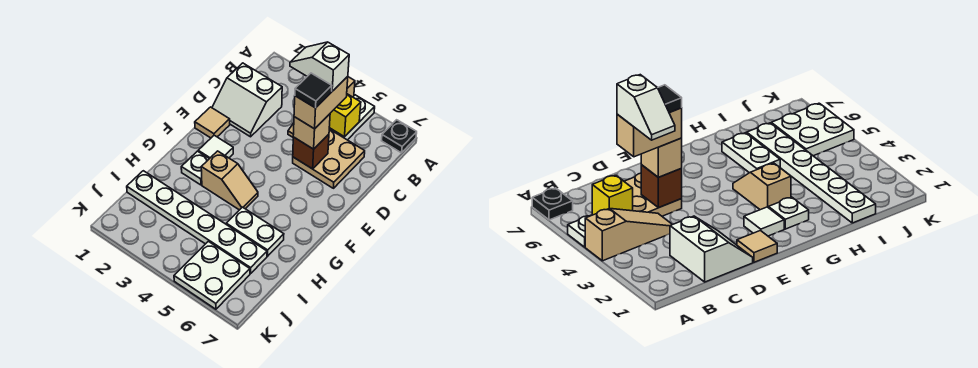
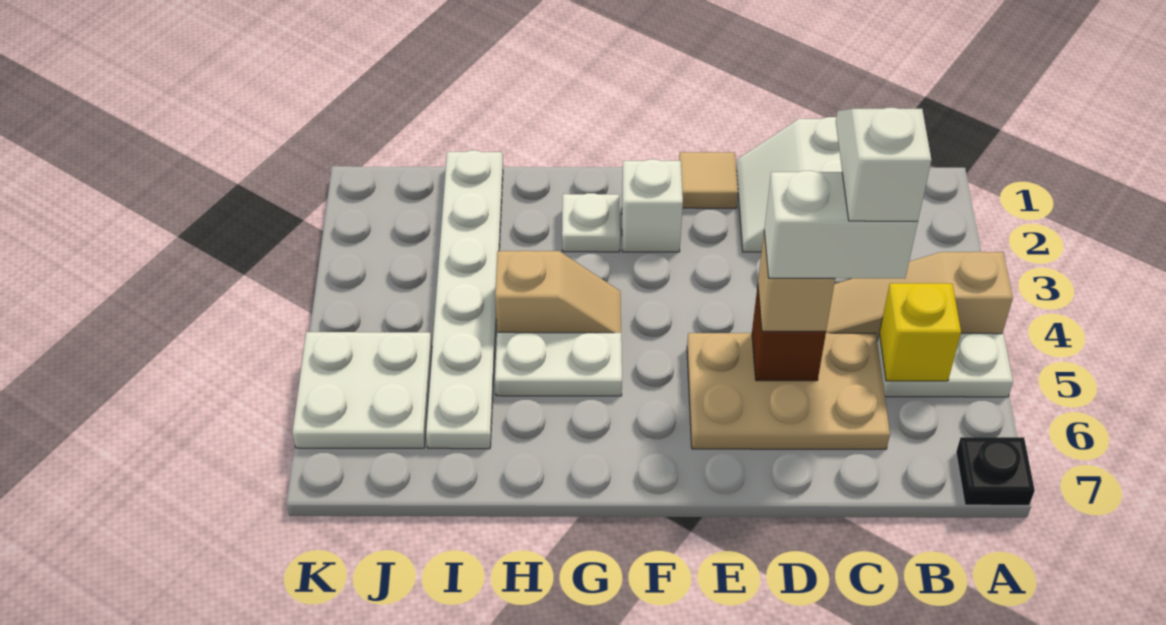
tan plate C5:D6 level 1 -> tan plate C5:E6 level 1
tan brick C5:D5 level 4 -> white brick C5:D5 level 4
black tile D5 level 5 -> none
white tile F2 level 1 -> white brick F2 level 1
tan slope G3:G4 level 1 top 3 -> tan slope G4:H4 level 1 top H
white plate H5:H6 level 1 -> white plate G5:H5 level 1

